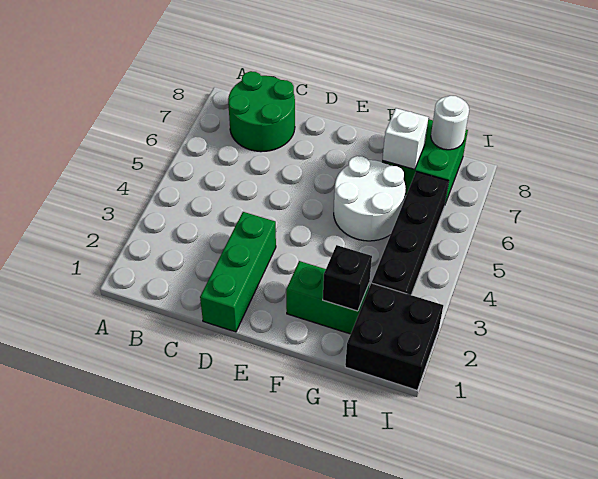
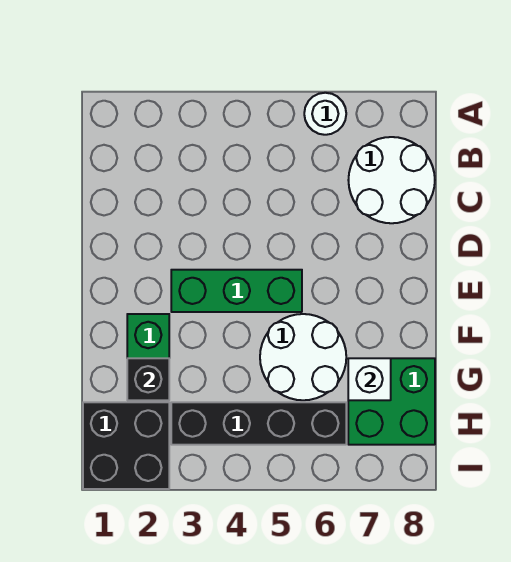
green round brick B7:C8 level 1 -> white round brick B7:C8 level 1
green brick D1:D3 level 1 -> green brick E3:E5 level 1
white round brick H8 level 2 -> white round brick A6 level 1

